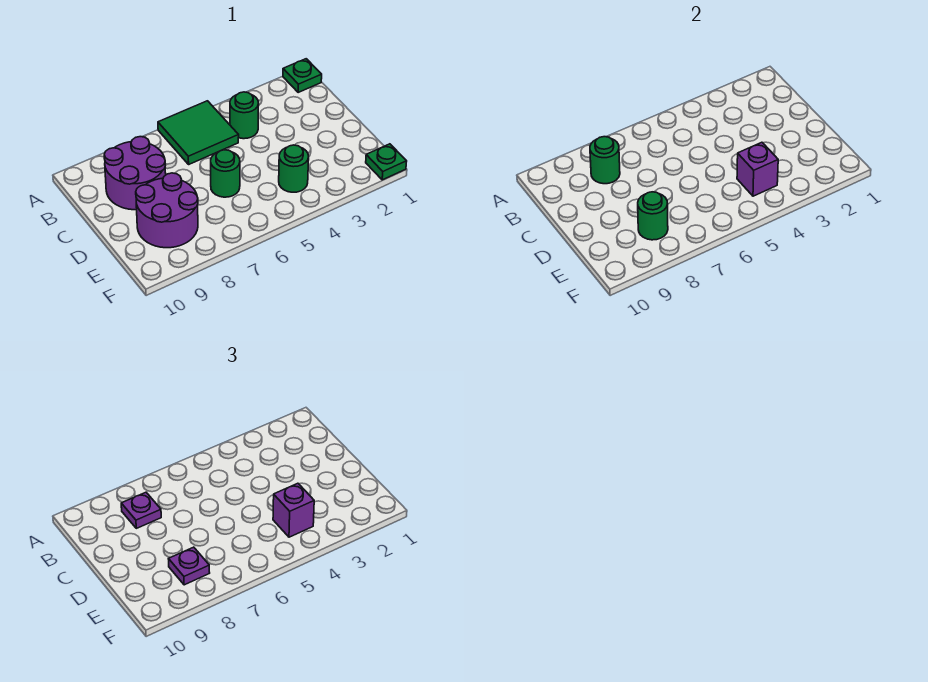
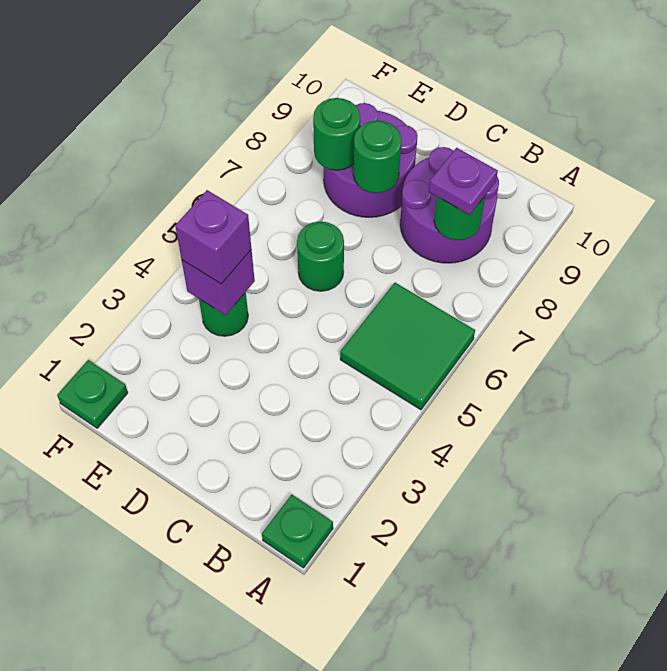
green round brick B4 level 1 -> green round brick D8 level 2
purple plate E8 level 3 -> none

